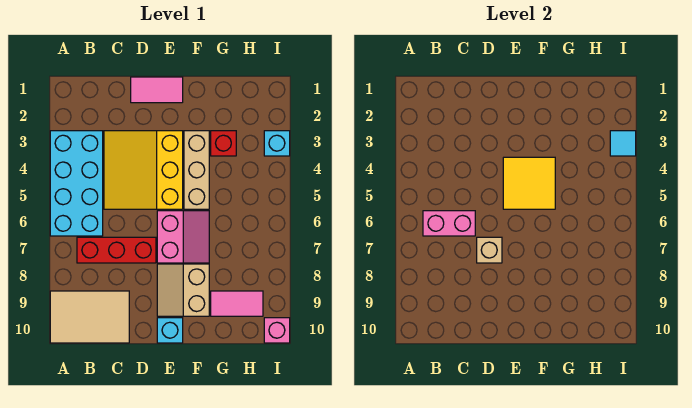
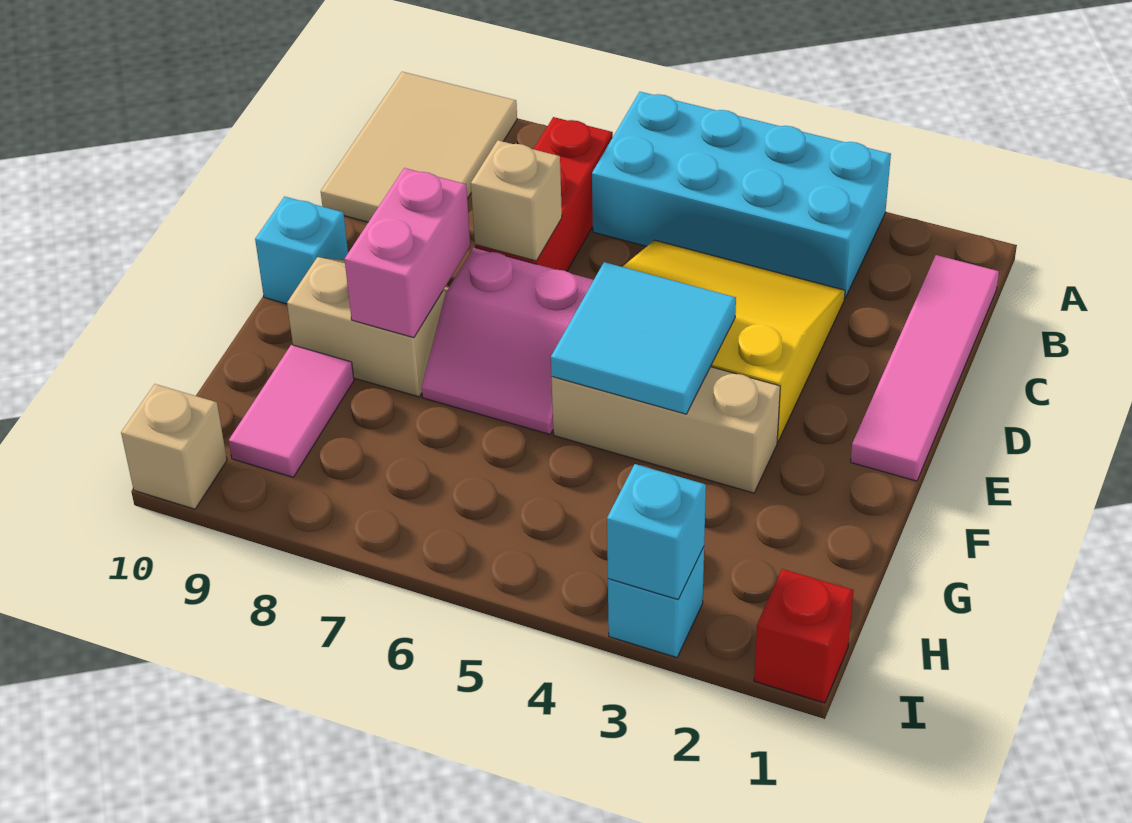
pink brick B6:C6 level 2 -> pink brick E8:F8 level 2
pink tile D1:E1 level 1 -> pink tile B1:E1 level 1
yellow tile E4:F5 level 2 -> cyan tile E4:F5 level 2
red brick G3 level 1 -> red brick I1 level 1
cyan tile I3 level 2 -> cyan brick I3 level 2
pink brick I10 level 1 -> tan brick I10 level 1

